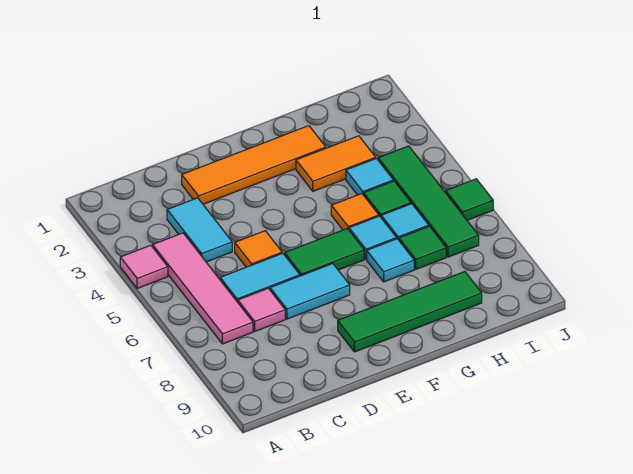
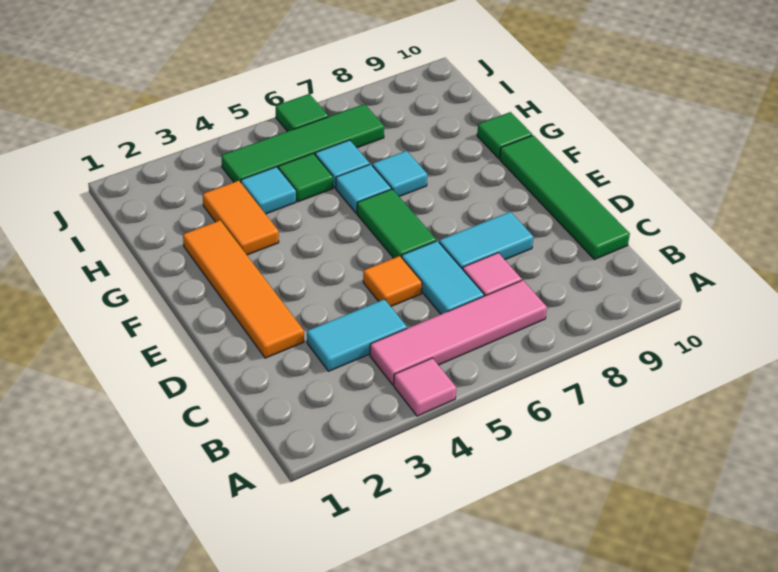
cyan tile D7:E7 level 1 -> cyan tile D7:D8 level 1
green tile E9:H9 level 1 -> green tile C10:F10 level 1
orange tile G5 level 1 -> none
green tile H7 level 1 -> green tile G10 level 1

